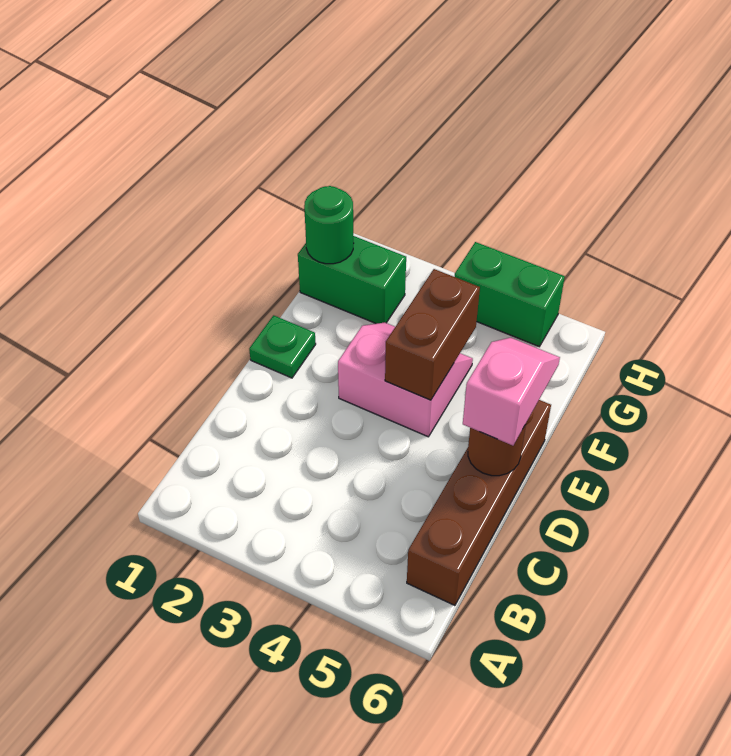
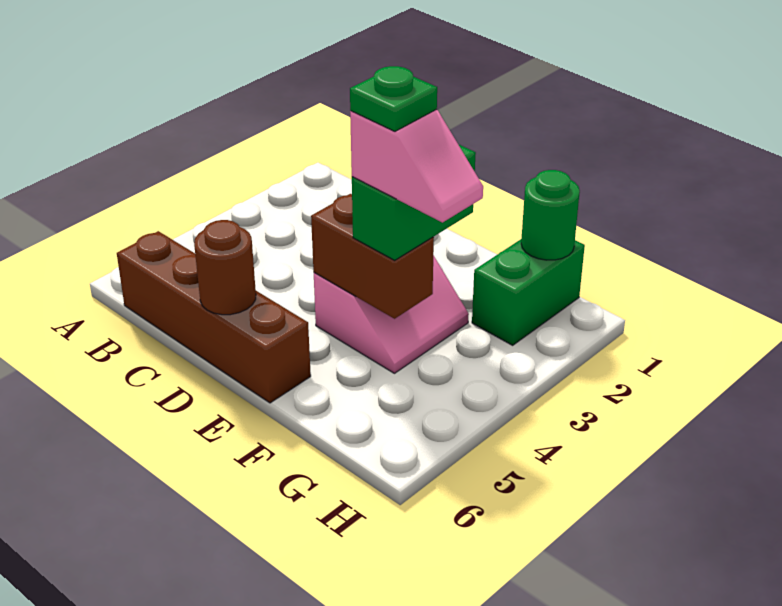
pink slope D6:E6 level 3 top D -> pink slope F4:G4 level 4 top F
green plate E1 level 1 -> green plate F4 level 5
green brick H4:H5 level 1 -> green brick F3:F4 level 3

